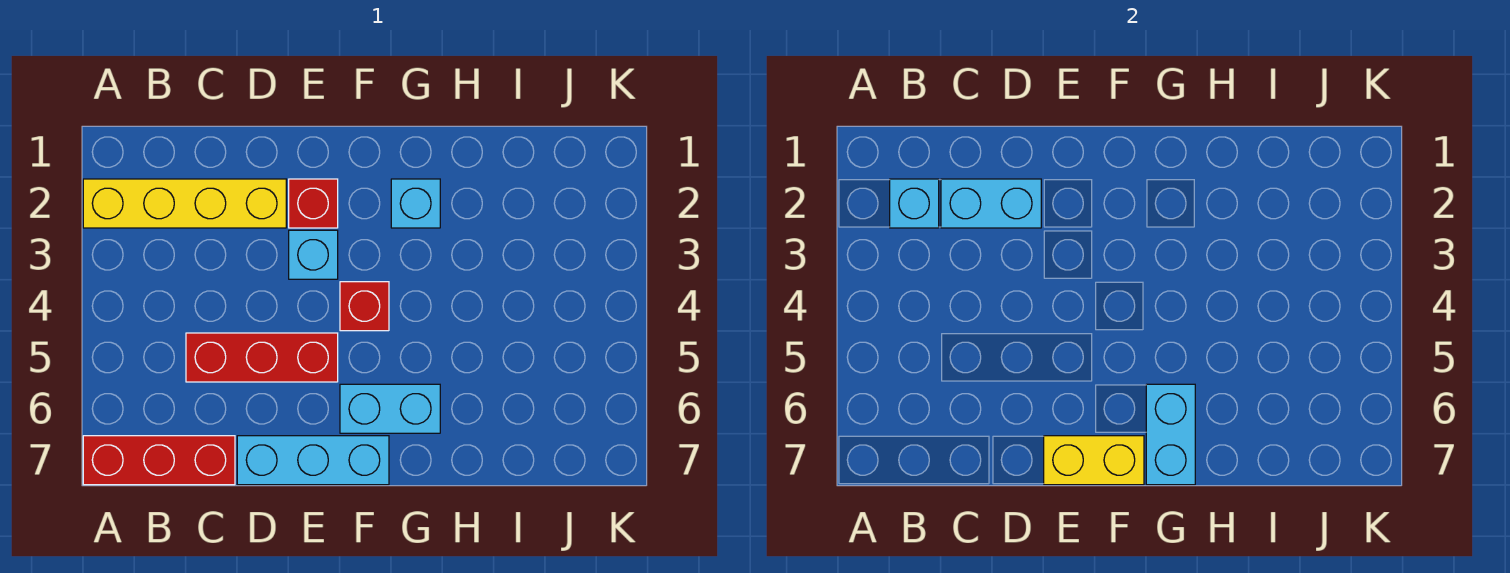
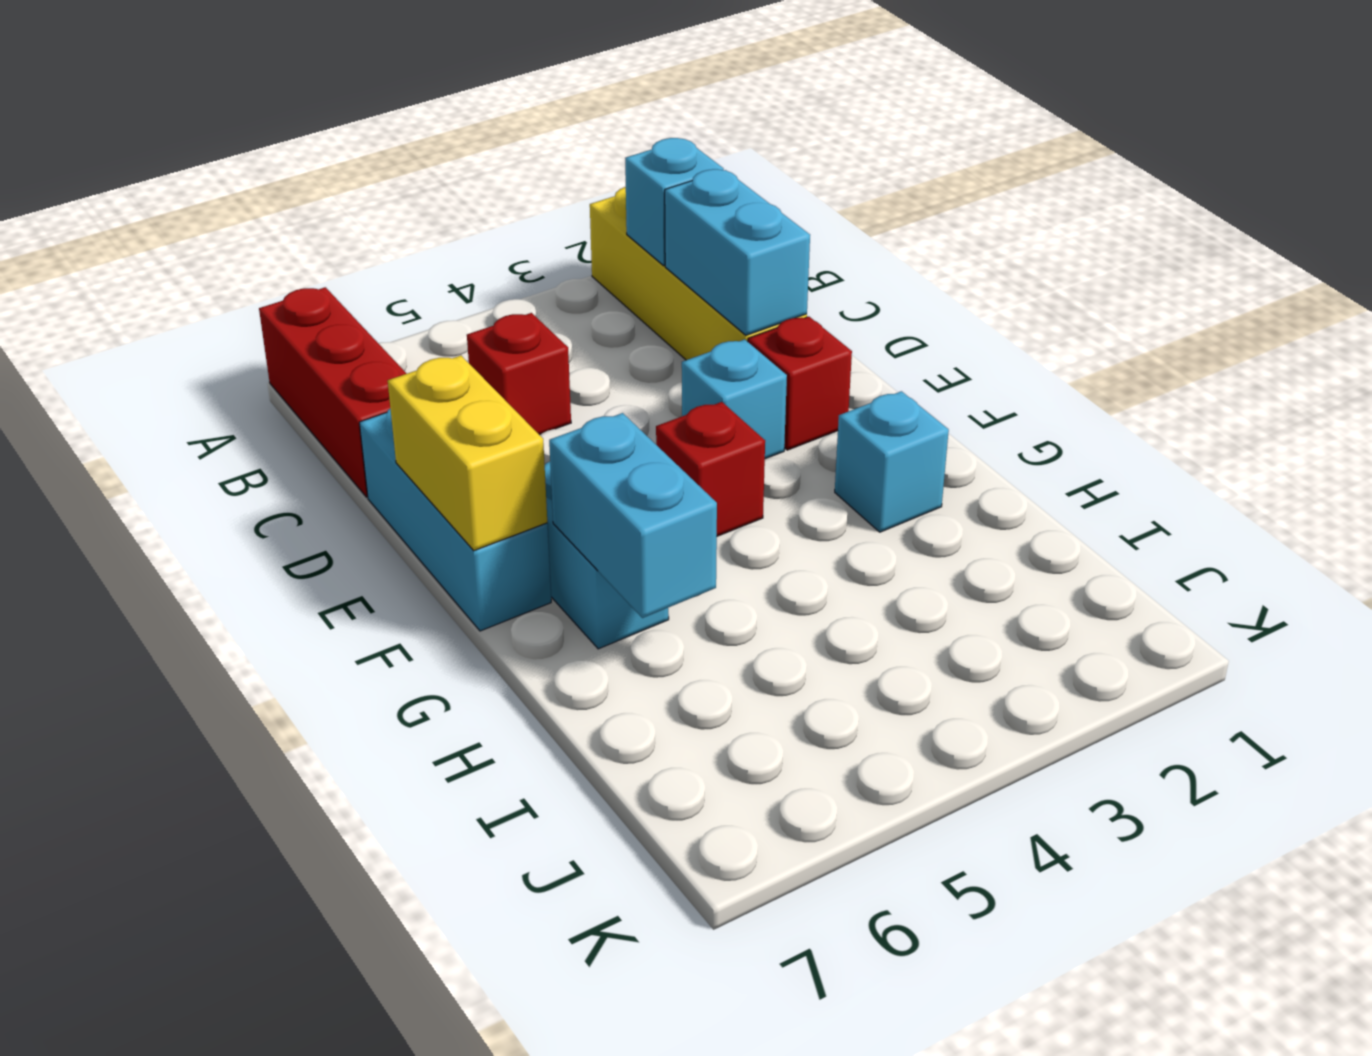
red brick C5:E5 level 1 -> red brick C5 level 1
cyan brick G6:G7 level 2 -> cyan brick G6:H6 level 2

